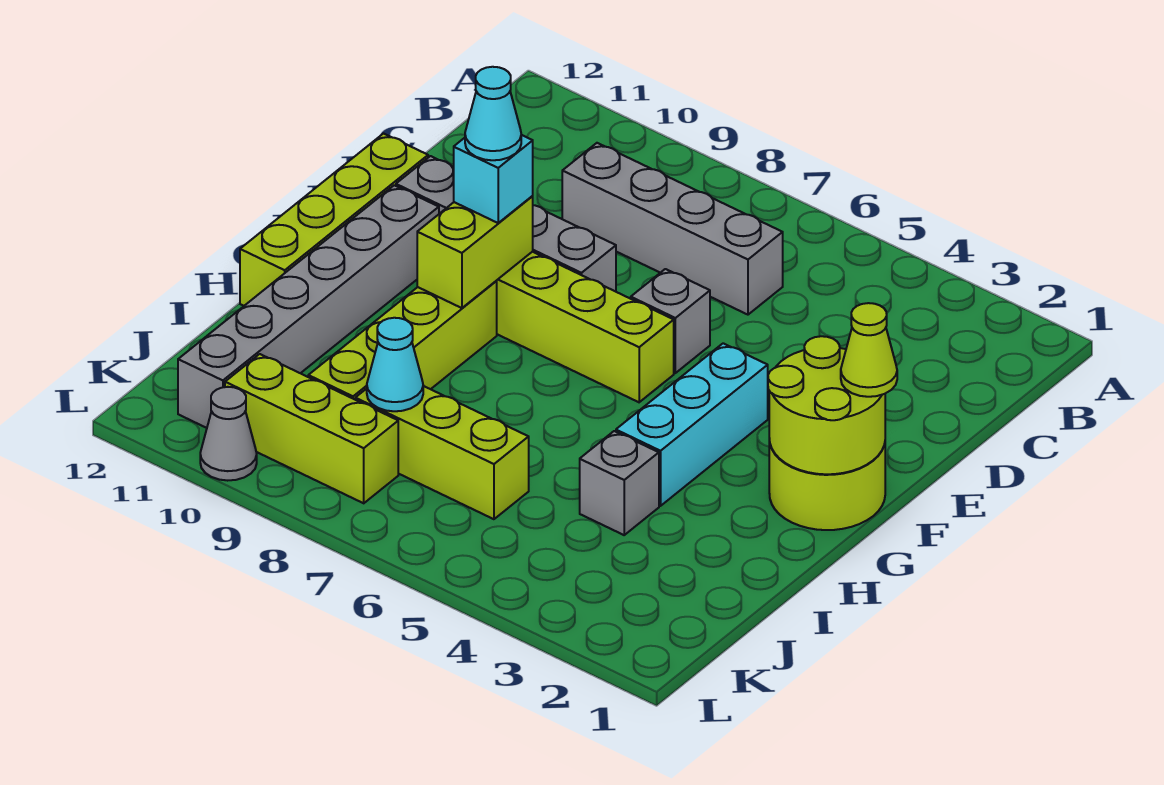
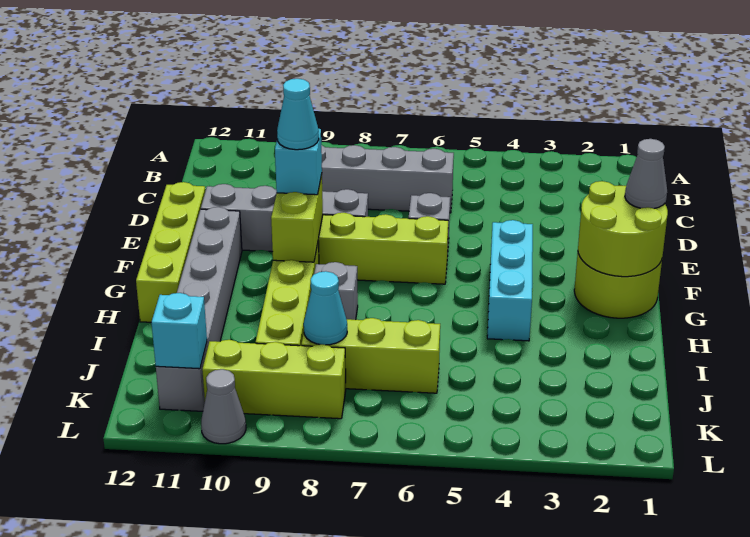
lime cone F1 level 3 -> grey cone F1 level 3
grey brick I4 level 1 -> grey brick H8 level 1
none -> cyan brick K11 level 2

